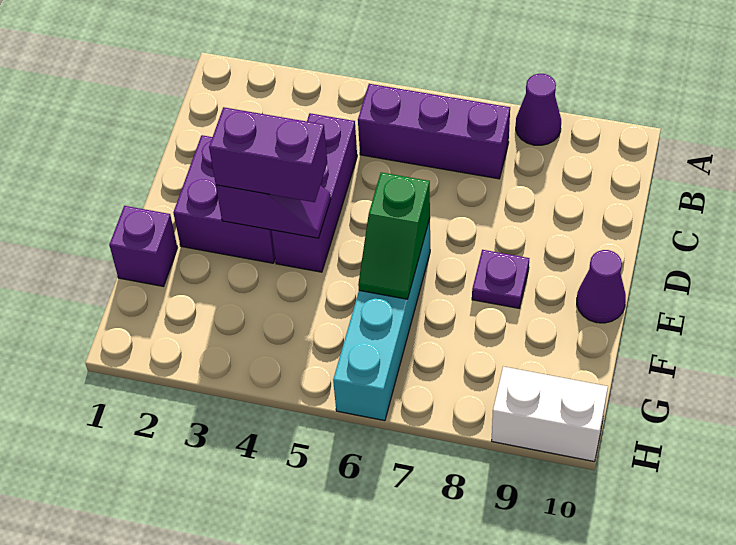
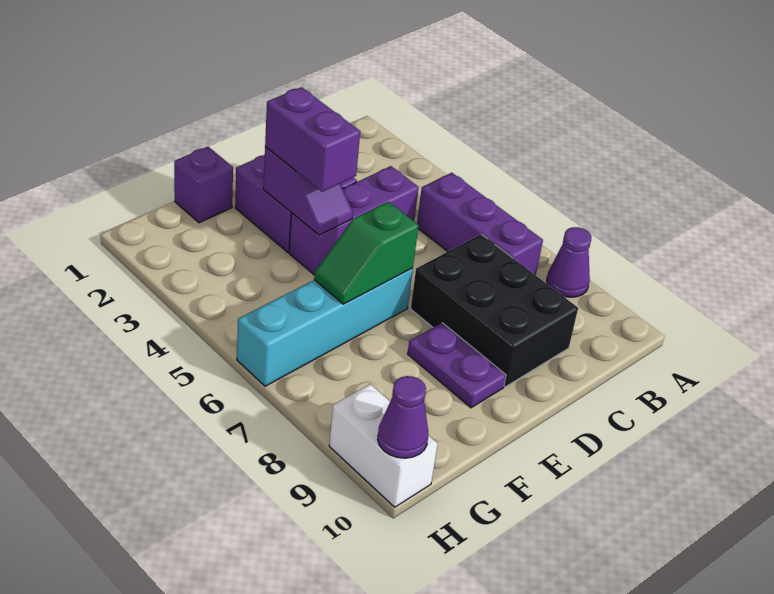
none -> black brick C7:D9 level 1
purple plate E8 level 1 -> purple plate E8:E9 level 1
purple cone E10 level 1 -> purple cone H10 level 2

